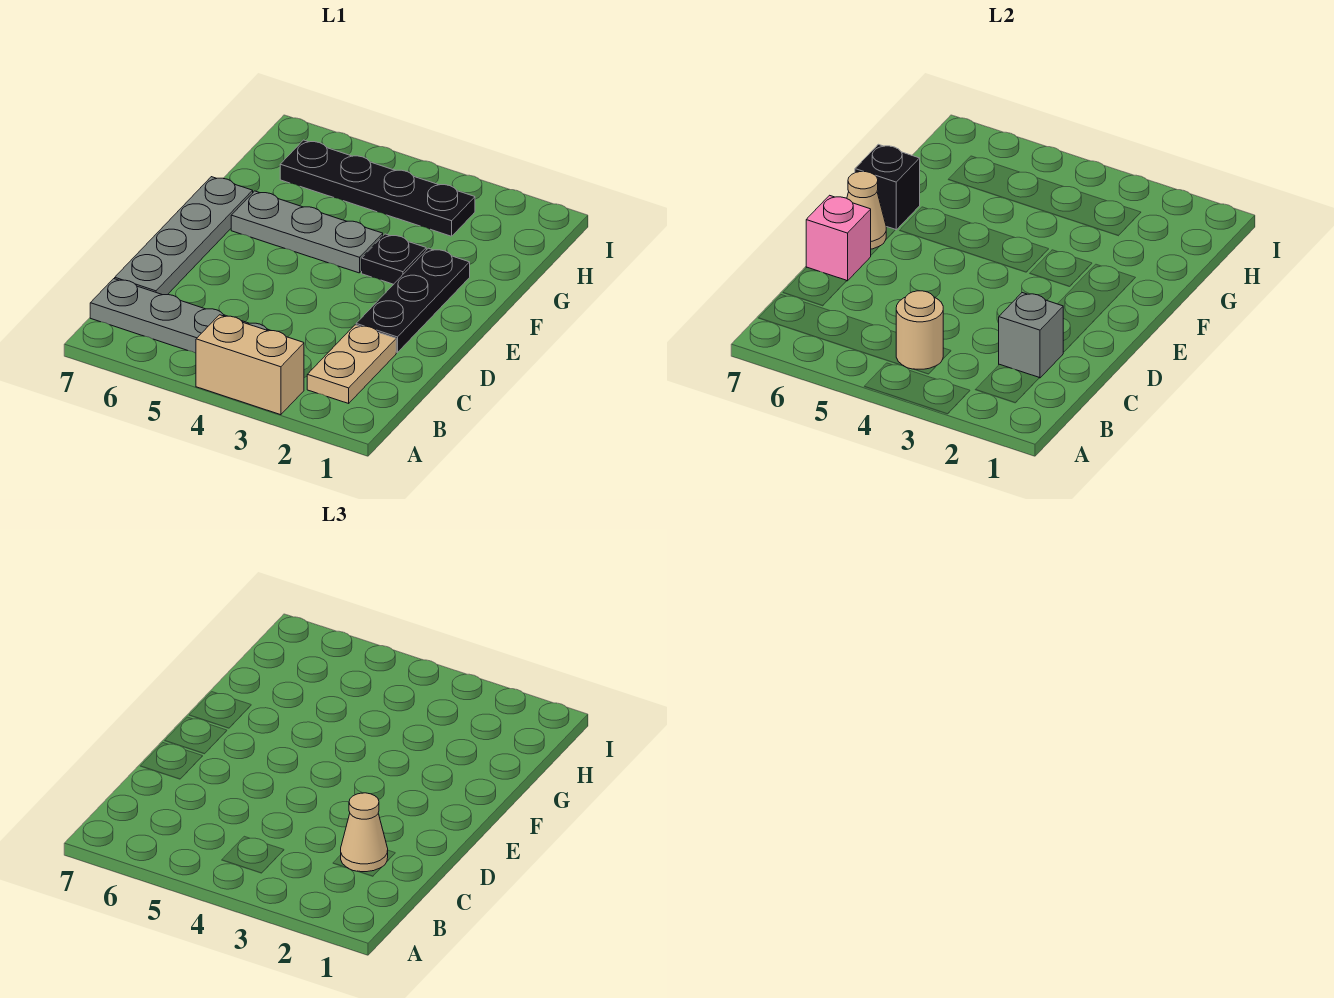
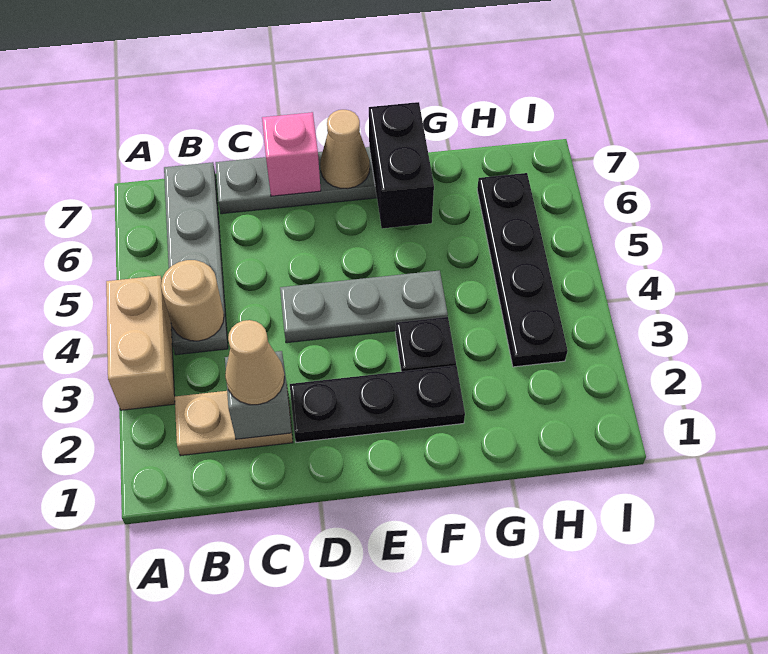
grey plate F4:F6 level 1 -> grey plate D4:F4 level 1
black brick F7 level 2 -> black brick F6:F7 level 2

